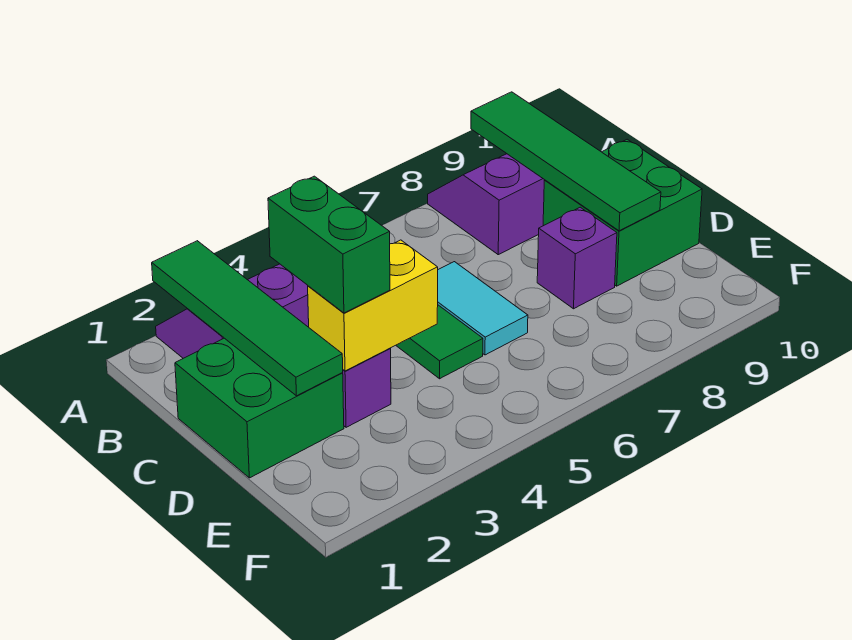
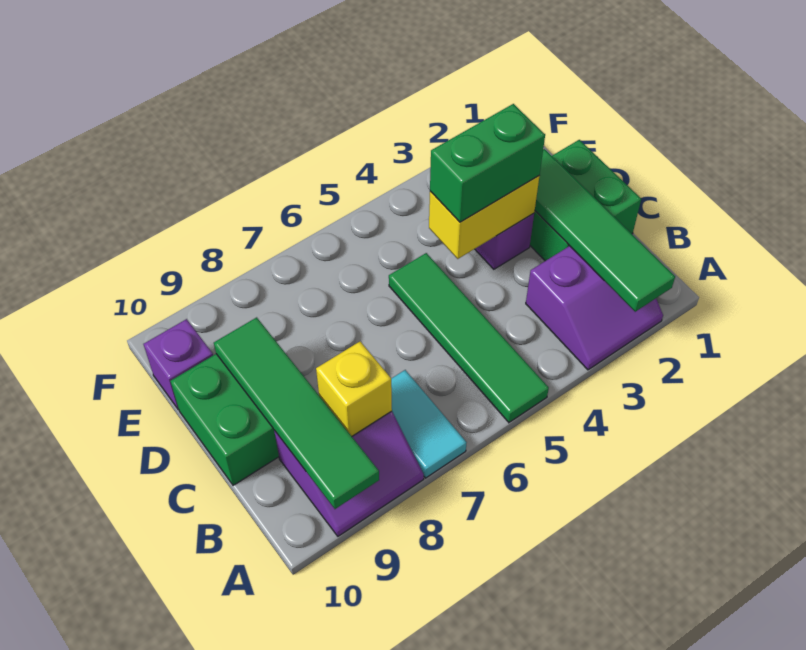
none -> yellow brick B8 level 2
green brick C3:D3 level 3 -> green brick D3:D4 level 3
cyan tile C6:D6 level 1 -> cyan tile A7:B7 level 1
purple brick D8 level 1 -> purple brick E10 level 1

